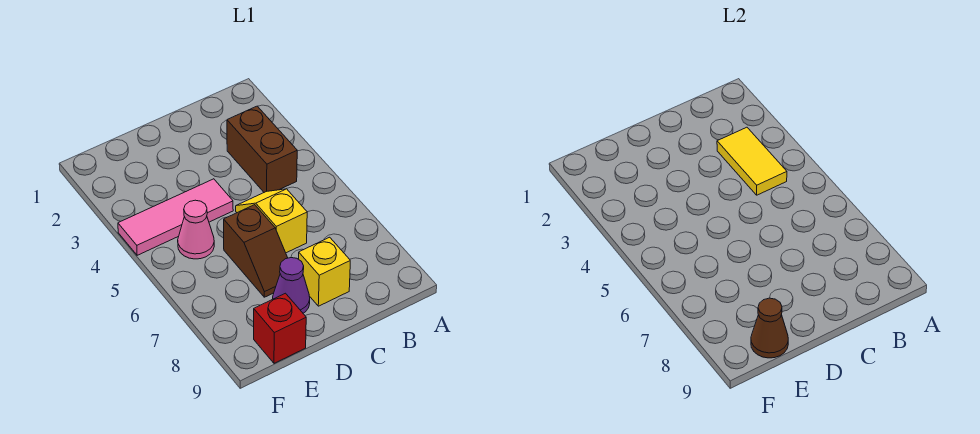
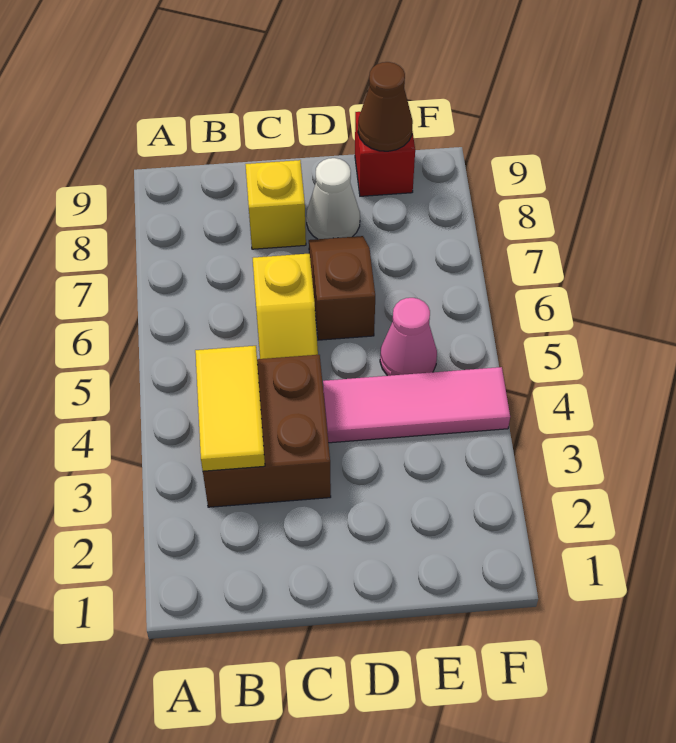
brown brick B3:B4 level 1 -> brown brick B3:C4 level 1
purple cone D8 level 1 -> white cone D8 level 1

